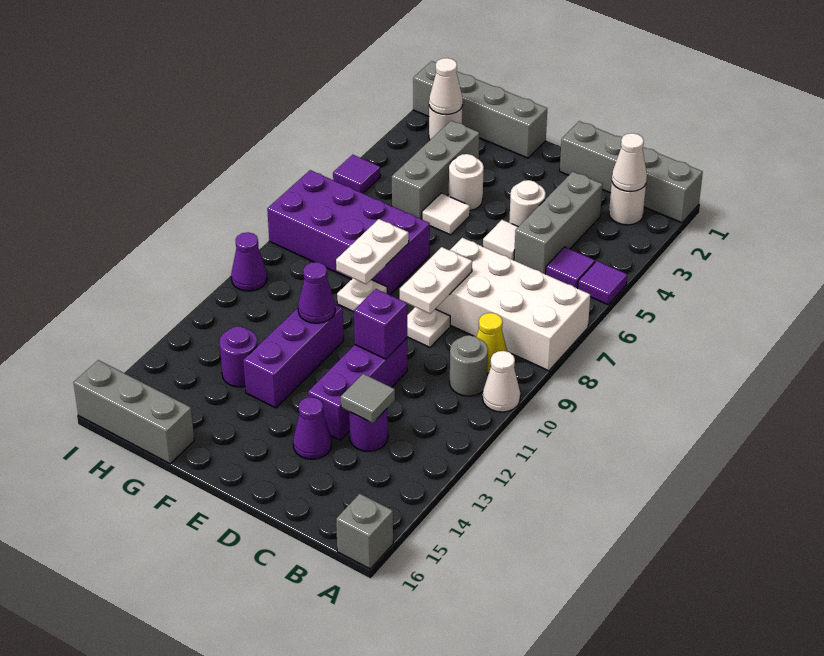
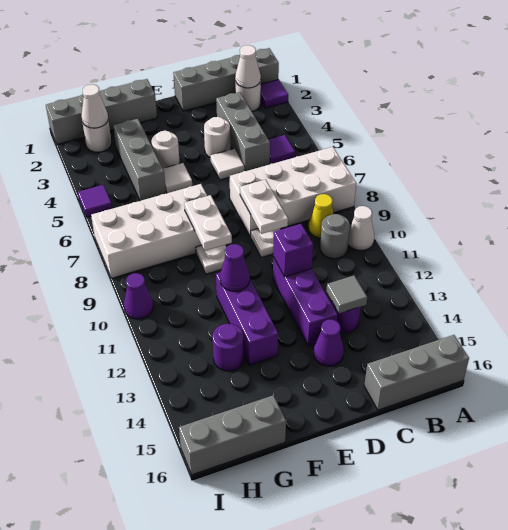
purple tile A5 level 1 -> purple tile A2 level 1
grey brick A16 level 1 -> grey brick A16:C16 level 1
purple brick F7:I8 level 1 -> white brick F7:I8 level 1

